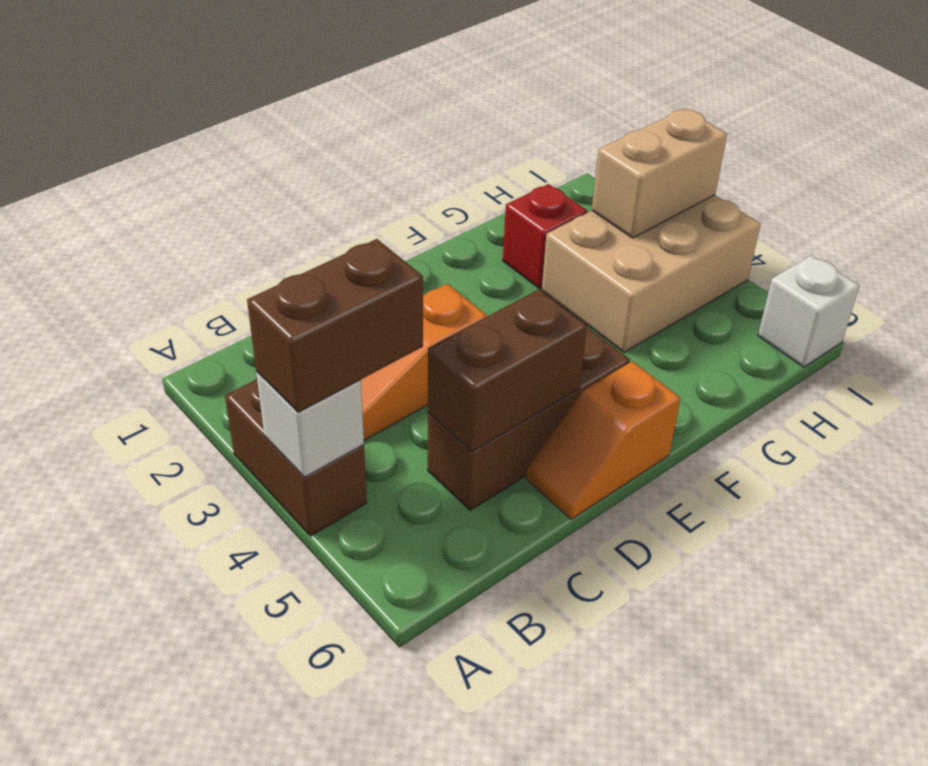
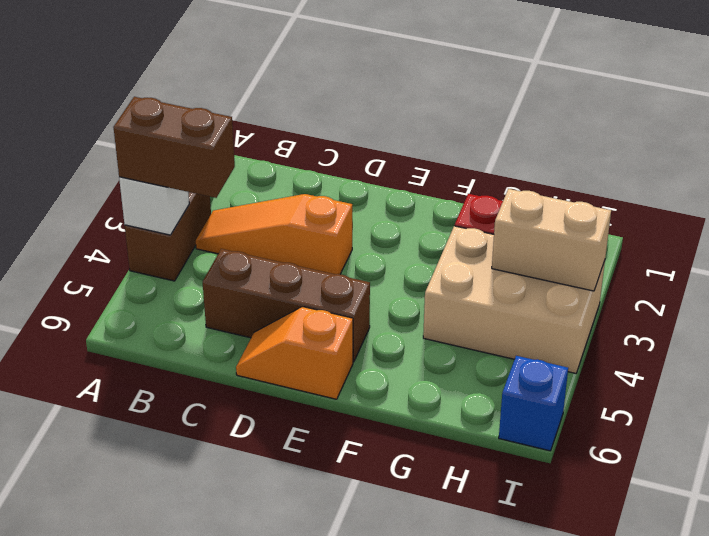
brown brick C5:D5 level 2 -> none
white brick I6 level 1 -> blue brick I6 level 1

